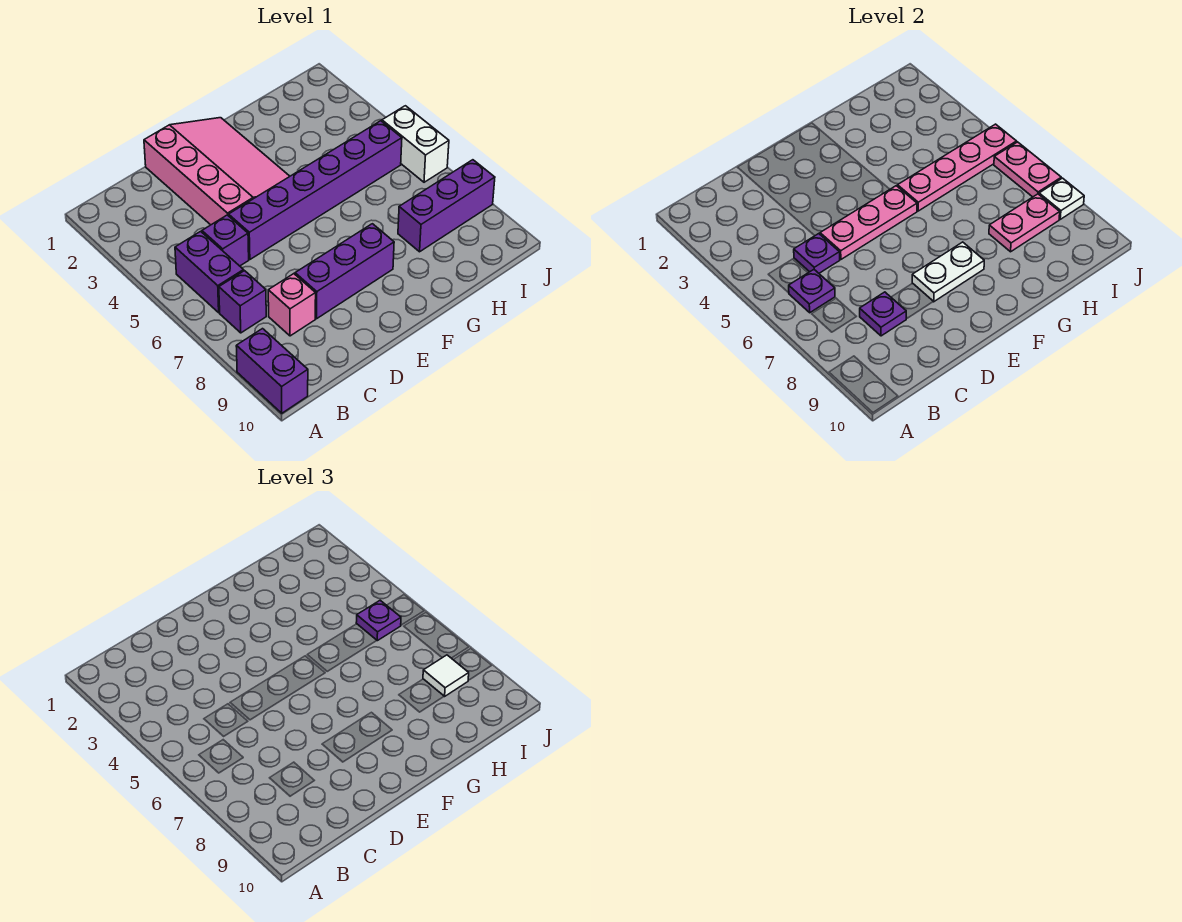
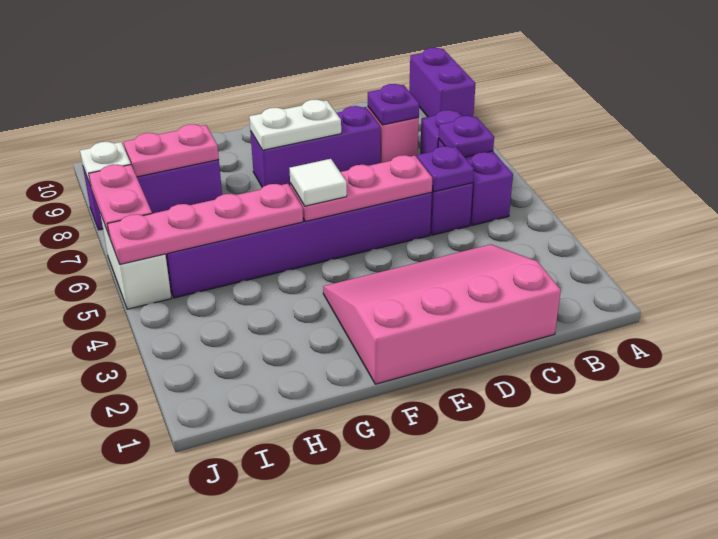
pink slope D1:F4 level 1 top D -> pink slope C1:F3 level 1 top 1
purple plate I5 level 3 -> none
white tile I8 level 3 -> white tile F5 level 3

